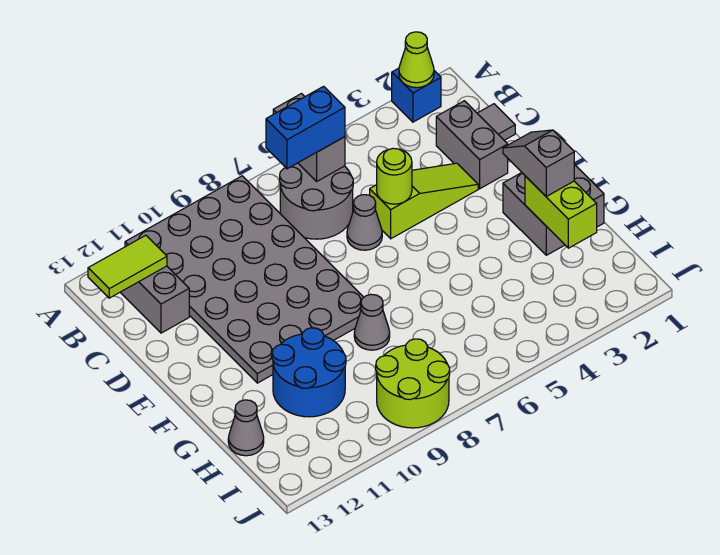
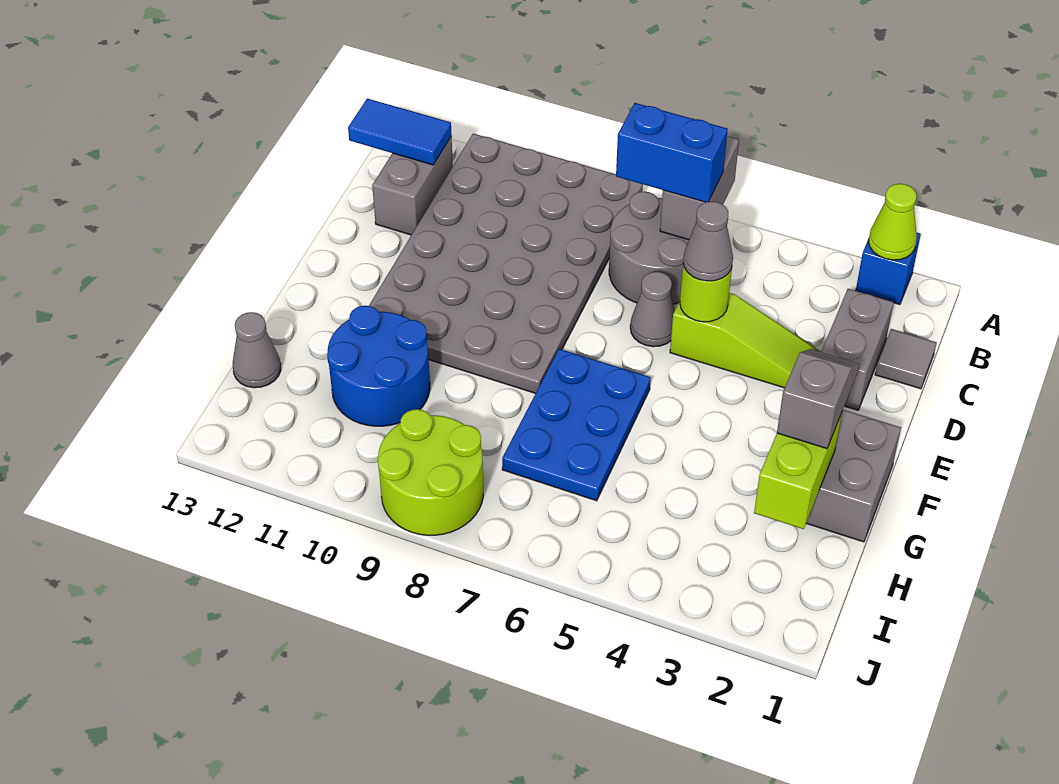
lime tile B12:B13 level 2 -> blue tile B12:B13 level 2
none -> blue plate F6:H7 level 1
grey cone G8 level 1 -> grey cone D5 level 3

